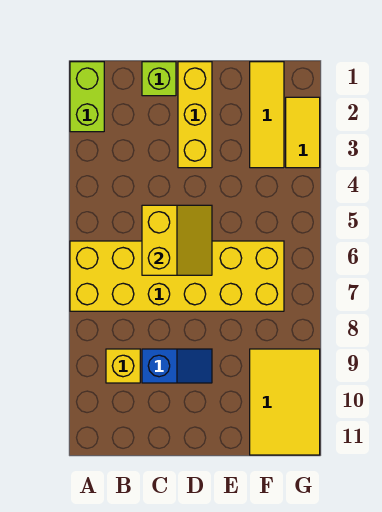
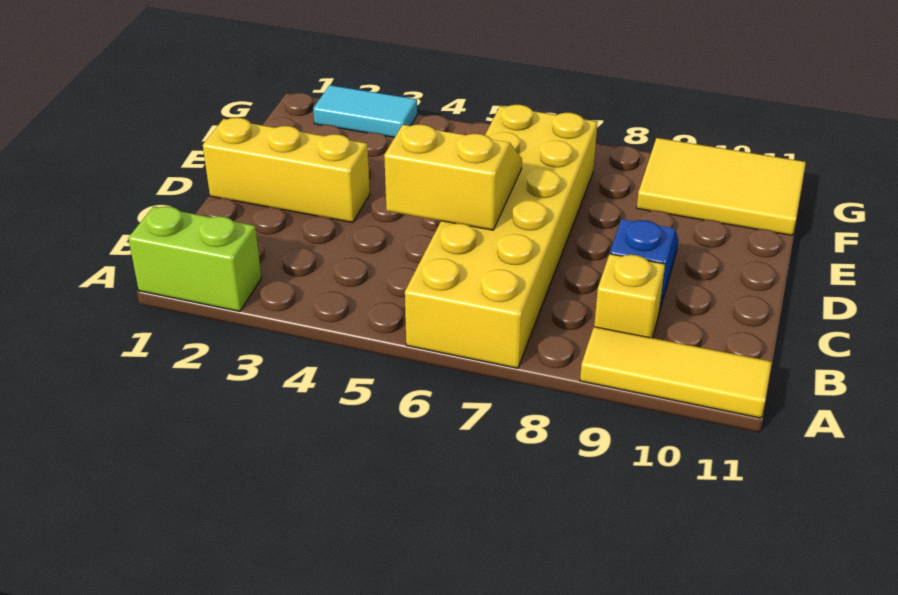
lime brick C1 level 1 -> none
yellow tile F1:F3 level 1 -> yellow tile A9:A11 level 1
yellow tile G2:G3 level 1 -> cyan tile G2:G3 level 1

